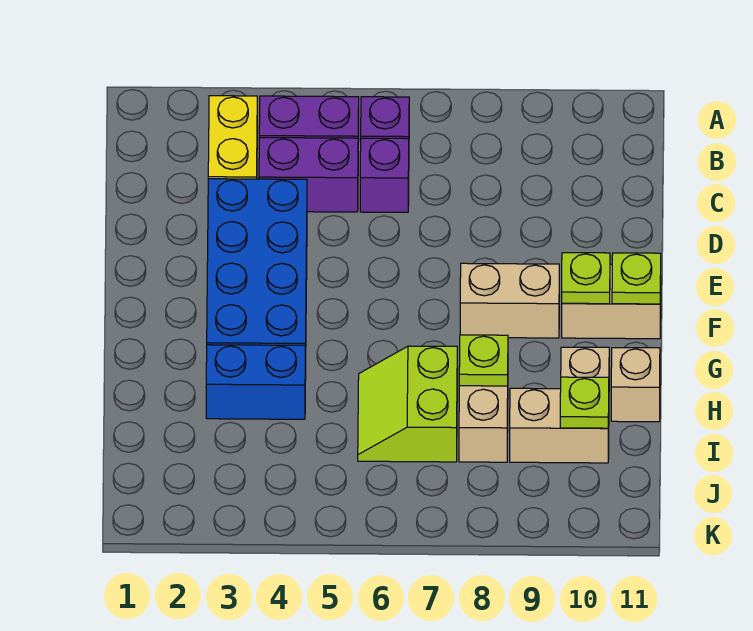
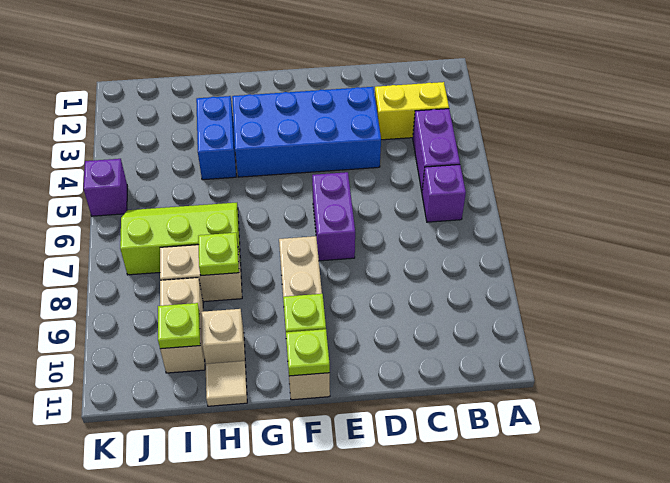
purple brick C4:C5 level 1 -> purple brick E6:E7 level 1
purple brick C6 level 1 -> purple brick K5 level 1
lime slope H6:I7 level 1 top 7 -> lime slope H6:J7 level 1 top 7
tan brick H11 level 1 -> tan tile H11 level 1

